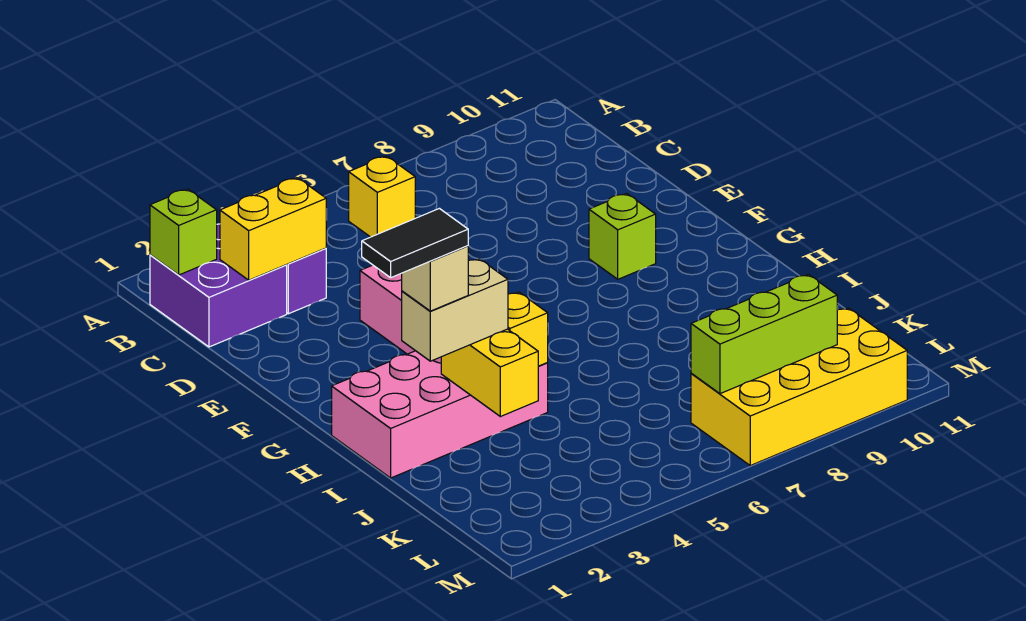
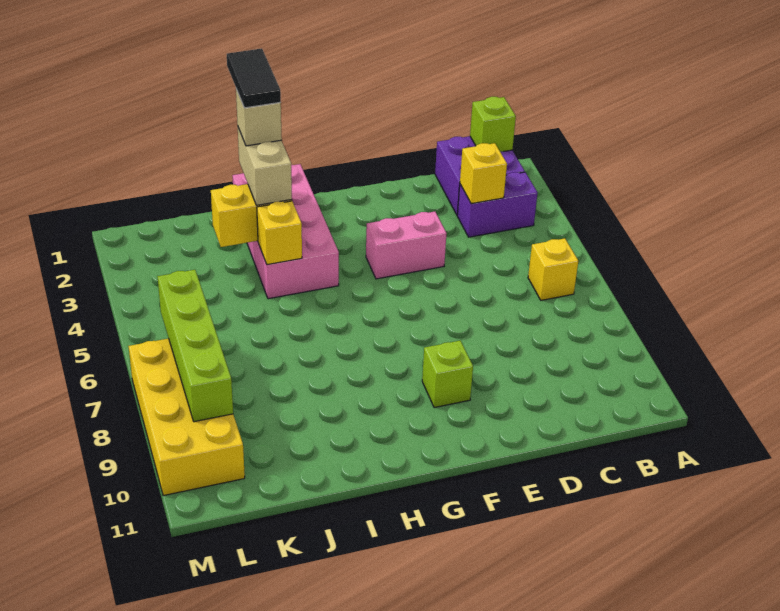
yellow brick C2:C3 level 2 -> yellow brick C3 level 2
lime brick L7:L9 level 2 -> lime brick L6:L9 level 2

